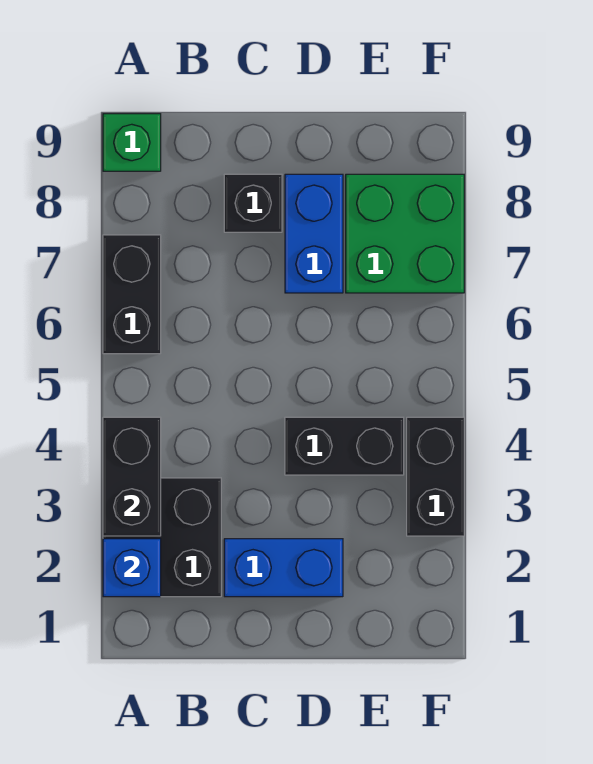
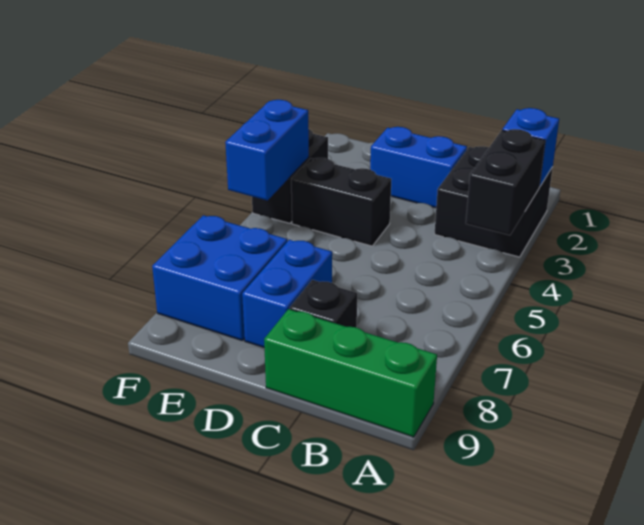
black brick A6:A7 level 1 -> none
green brick A9 level 1 -> green brick A9:C9 level 1
green brick E7:F8 level 1 -> blue brick E7:F8 level 1
none -> blue brick F4:F5 level 2

